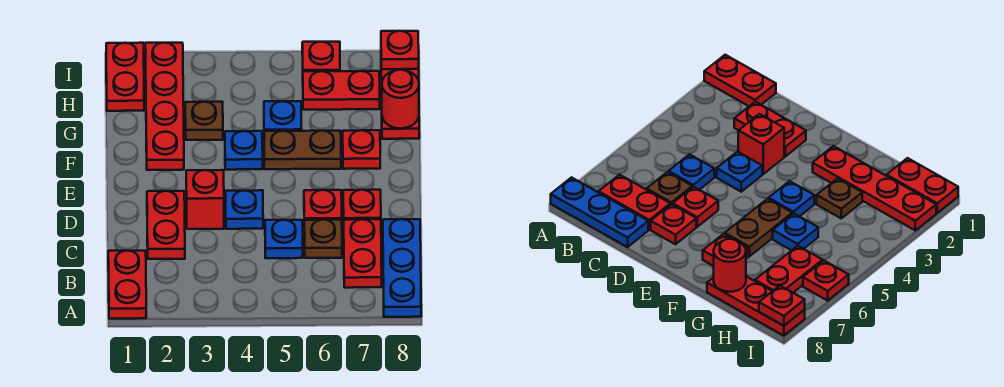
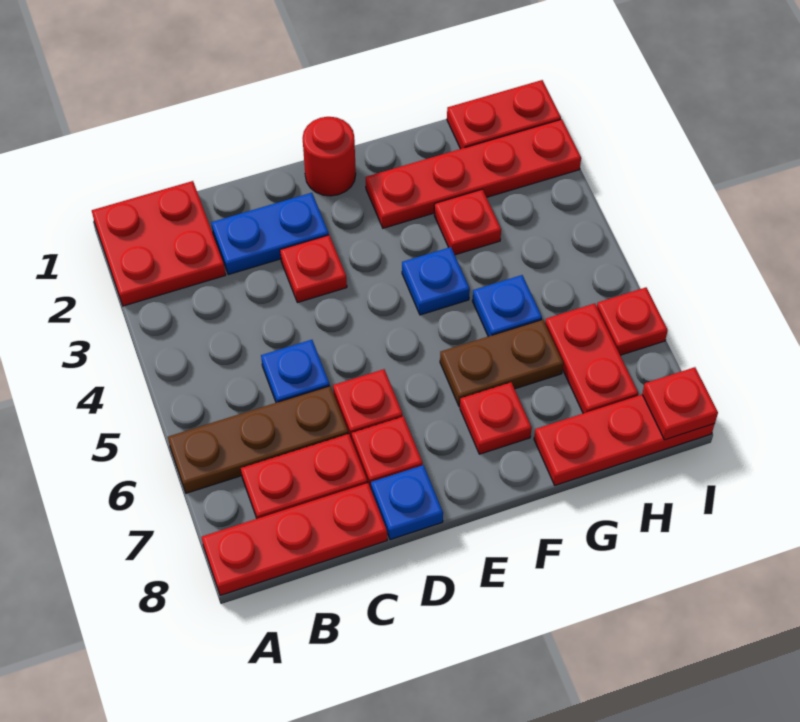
red plate A1:B1 level 1 -> red plate A1:B2 level 1
blue plate A8:C8 level 1 -> red plate A8:C8 level 1
red plate C2:D2 level 1 -> blue plate C2:D2 level 1
brown plate C6 level 1 -> brown plate A6:C6 level 1
red brick D3 level 1 -> red plate D3 level 1
blue plate D4 level 1 -> blue plate D8 level 1
brown plate F5:F6 level 1 -> brown plate F6:G6 level 1
brown plate G3 level 1 -> red plate G3 level 1
red round brick G8 level 2 -> red round brick E1 level 1

